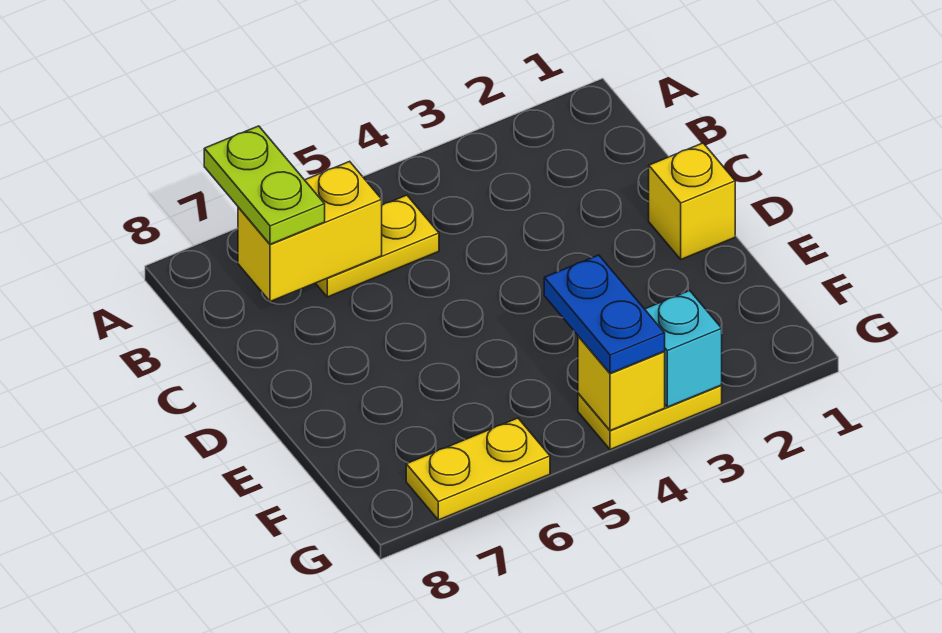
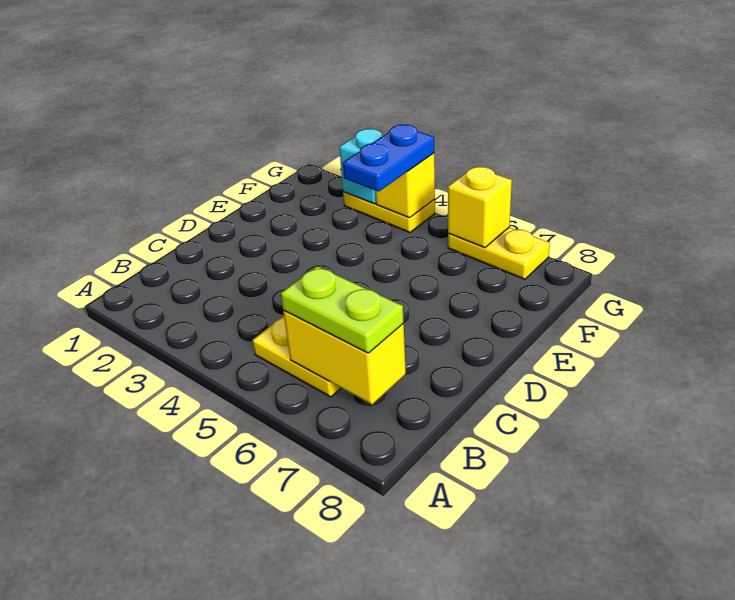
lime plate A7:B7 level 3 -> lime plate B6:B7 level 3
yellow brick D1 level 1 -> yellow brick G6 level 2

